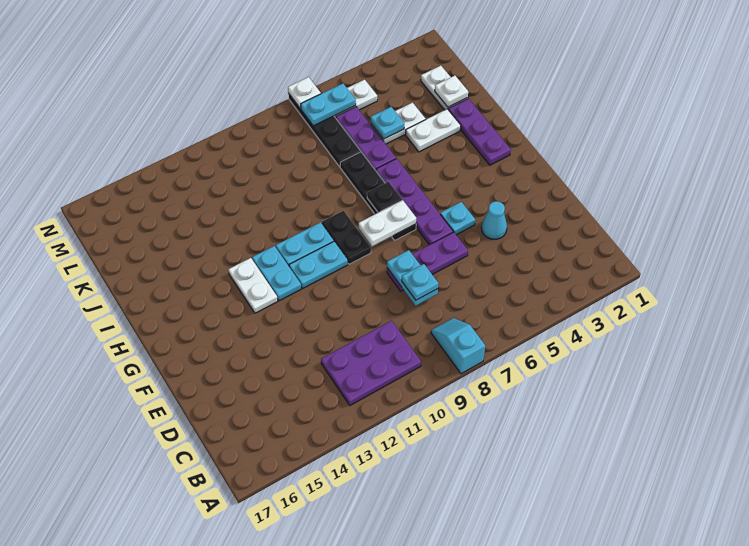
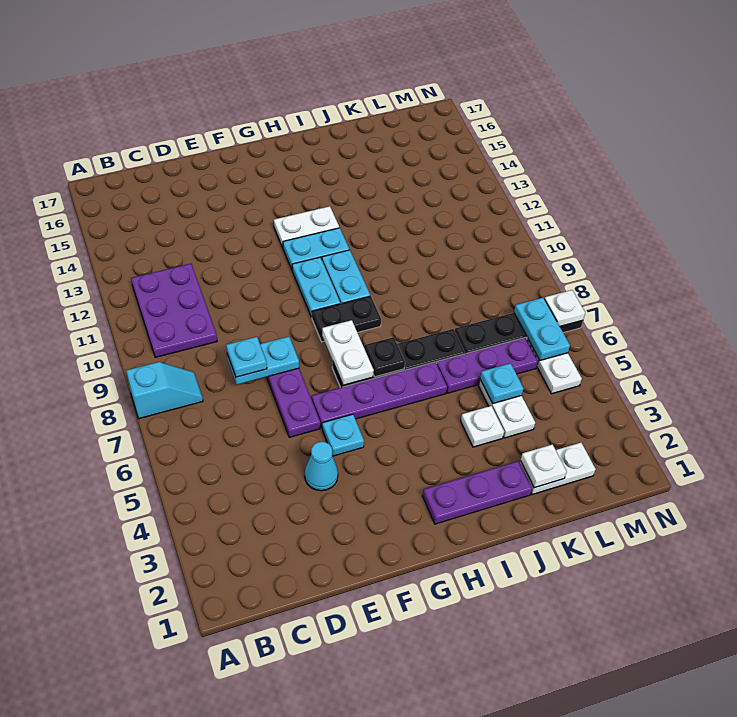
white plate J3:J4 level 1 -> white plate J4 level 1

